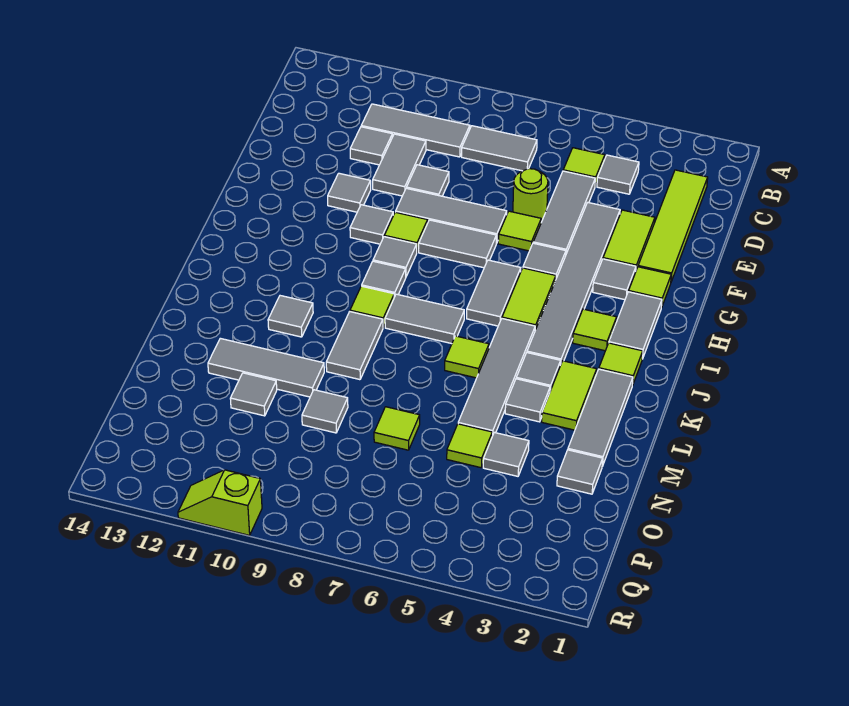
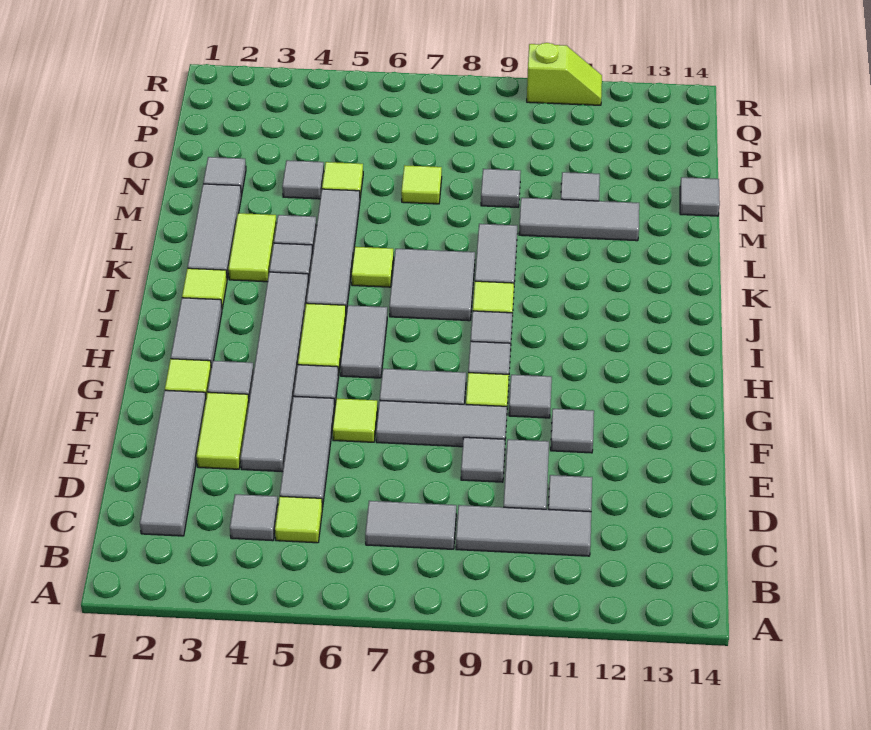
lime tile C2:F2 level 1 -> grey tile C2:F2 level 1
lime round brick E6 level 1 -> none
lime tile I3 level 1 -> none
grey tile J7:J8 level 1 -> grey tile J7:K8 level 1
grey tile K11 level 1 -> grey tile N14 level 1

